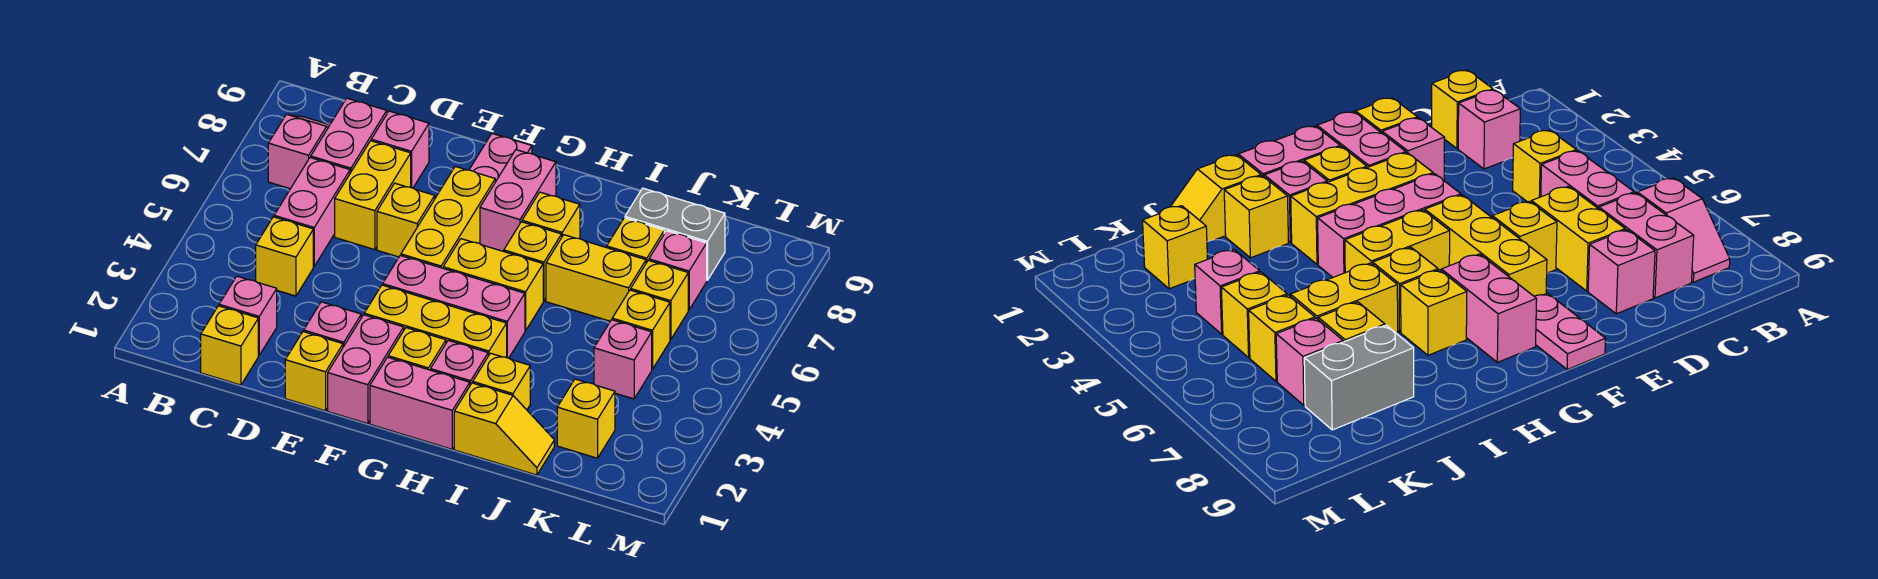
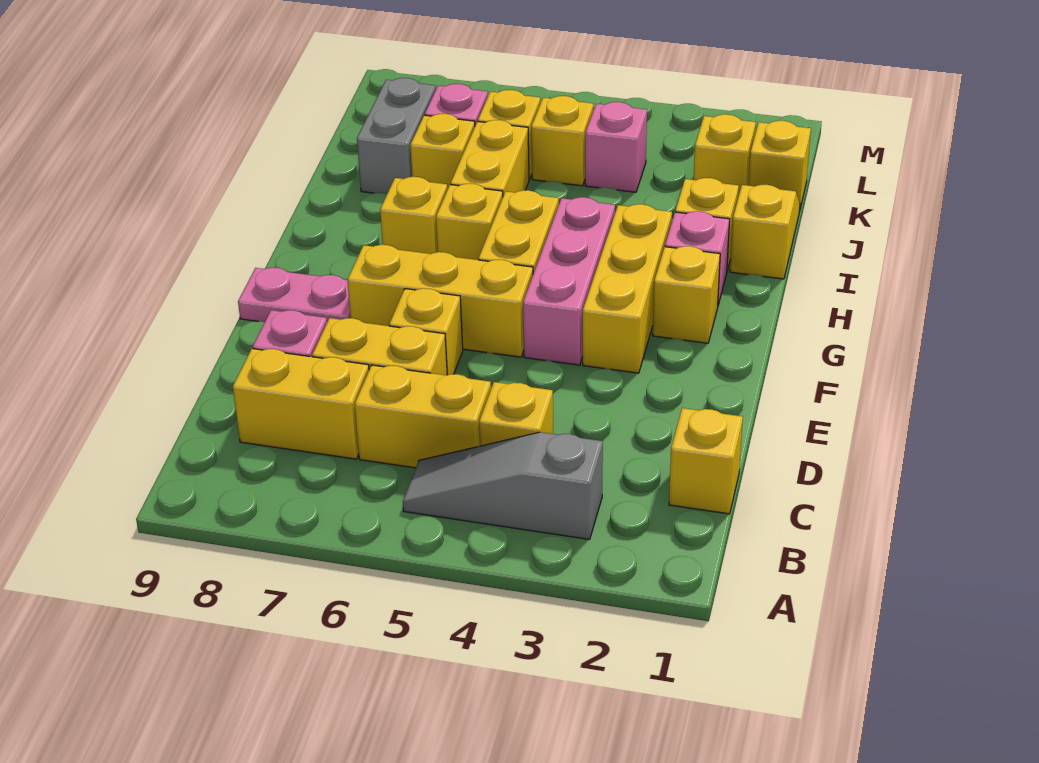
none -> grey slope B3:B5 level 1 top 3
pink slope B7:B8 level 1 top 7 -> none
pink brick C2 level 1 -> none
pink brick C5:C6 level 1 -> yellow brick C5:C6 level 1
pink brick C7:C8 level 1 -> yellow brick C7:C8 level 1
yellow brick E1 level 1 -> yellow brick K1 level 1
pink brick E2 level 1 -> none
pink brick F1:F2 level 1 -> none
pink brick G1:H1 level 1 -> none
pink brick G7:G8 level 1 -> none

